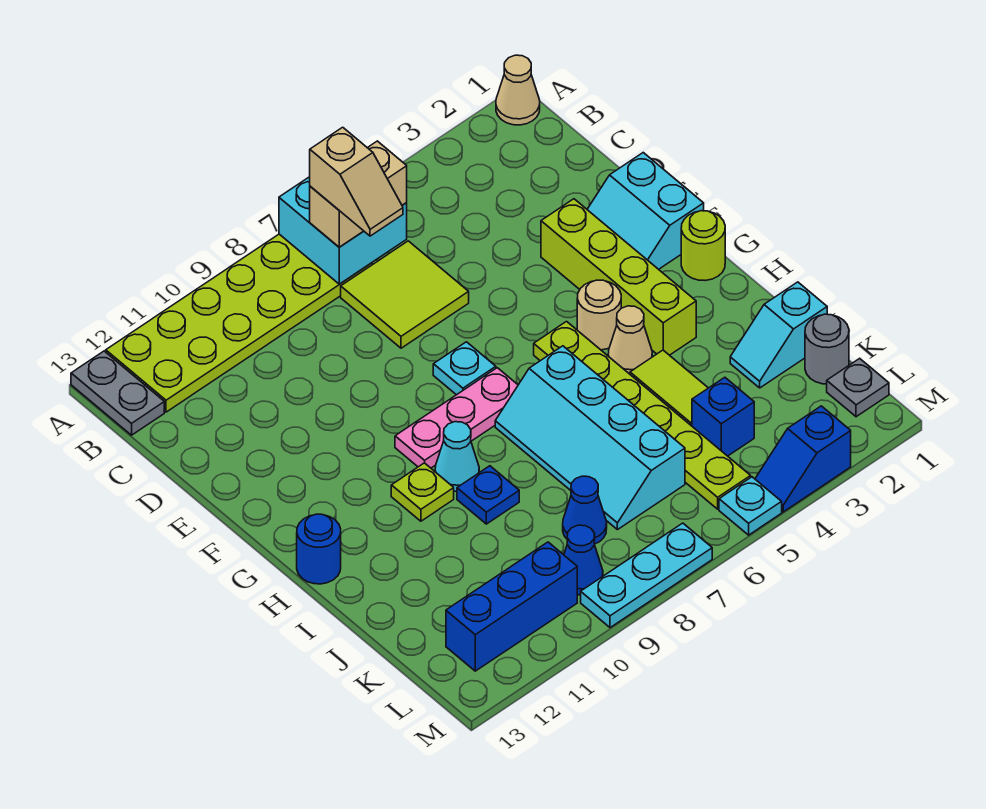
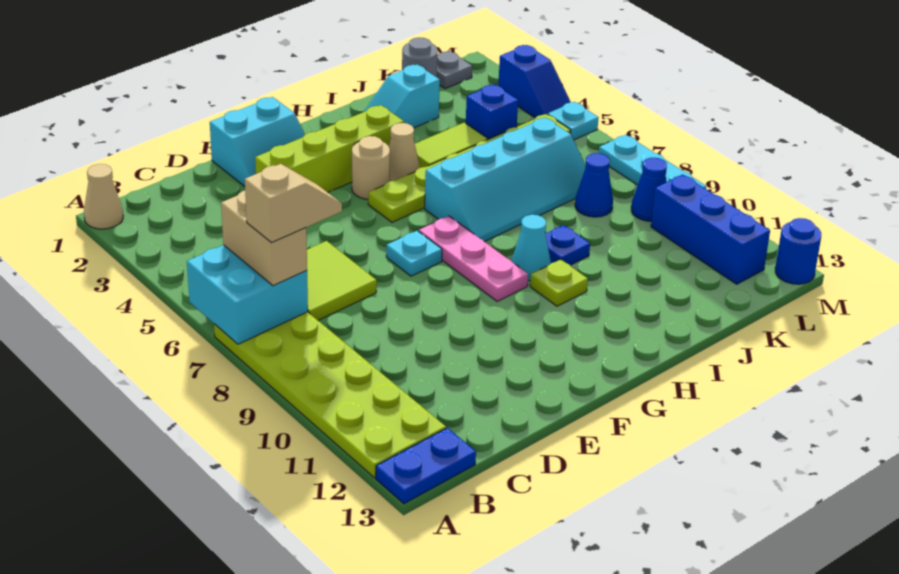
grey plate A13:B13 level 1 -> blue plate A13:B13 level 1
lime round brick G1 level 1 -> none
blue round brick H13 level 1 -> blue round brick M13 level 1
cyan slope J1:J2 level 1 top 1 -> cyan slope I2:J2 level 1 top J

